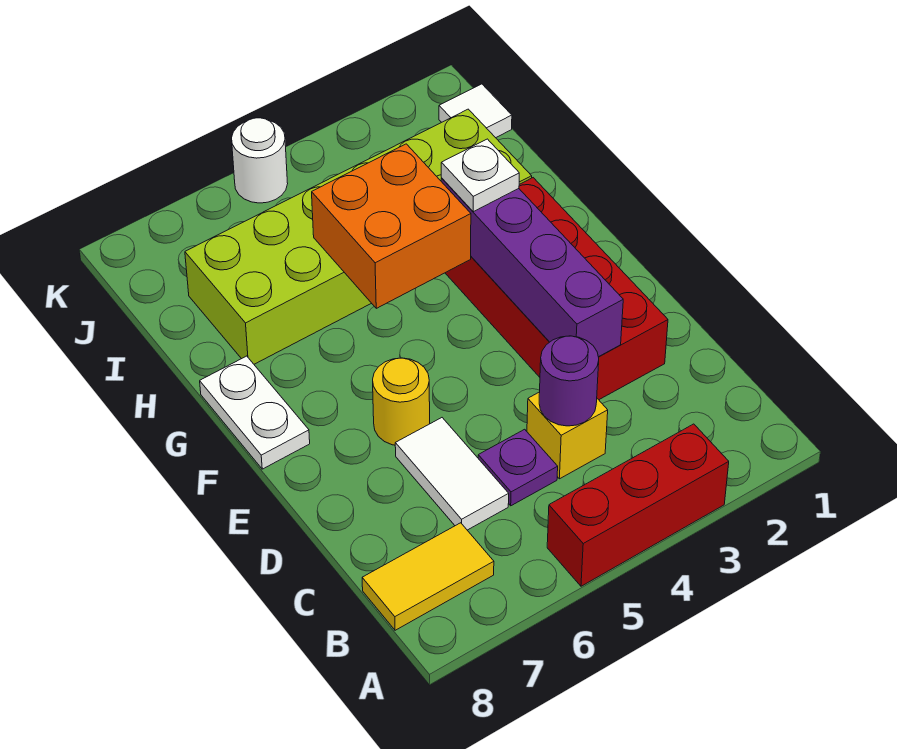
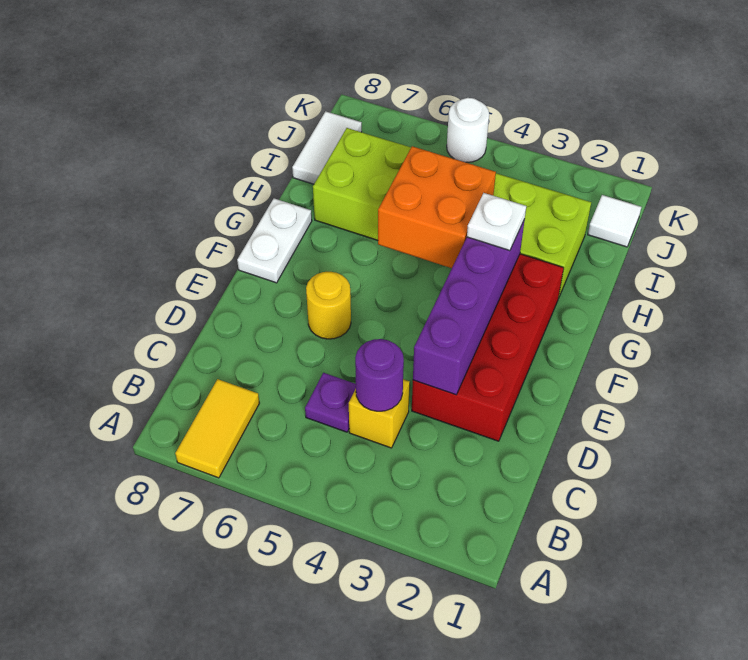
red brick A3:A5 level 1 -> none
yellow tile B7:B8 level 1 -> yellow tile A7:B7 level 1
white tile C6:D6 level 1 -> white tile I8:J8 level 1

